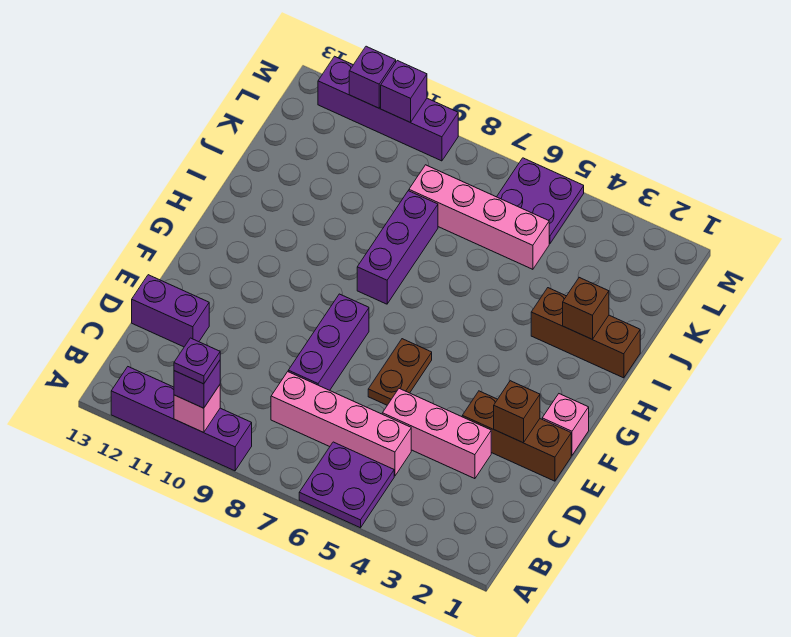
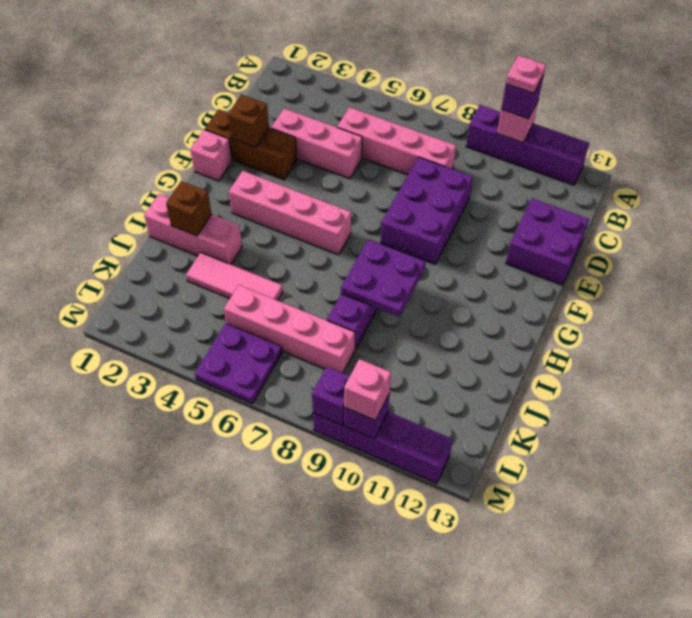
purple plate A5:B6 level 1 -> purple plate H8:I9 level 2
purple plate A10 level 4 -> pink plate A10 level 4
purple brick D8:F8 level 1 -> purple brick D8:F9 level 1
purple brick D12:D13 level 1 -> purple brick D12:E13 level 1
brown plate E6:F6 level 1 -> none
none -> pink brick G3:G6 level 1
brown brick I1:I3 level 1 -> pink brick I1:I3 level 1
none -> pink tile J3:J5 level 1
none -> pink brick M10 level 3
purple brick M11 level 2 -> purple brick M9 level 2

